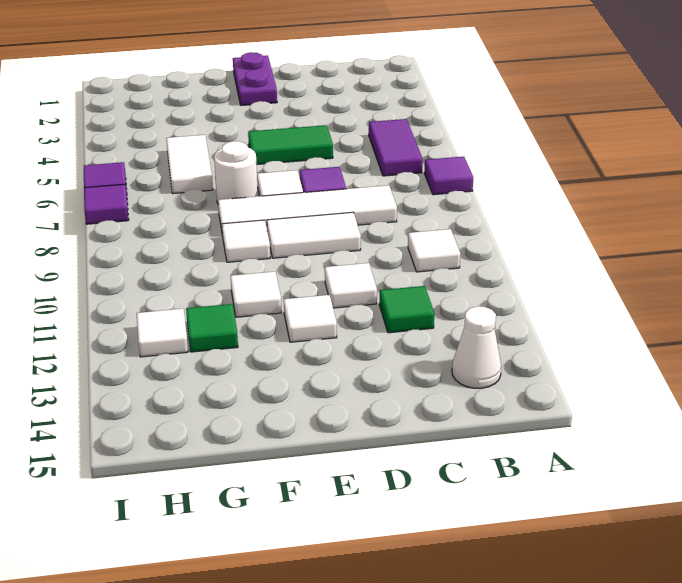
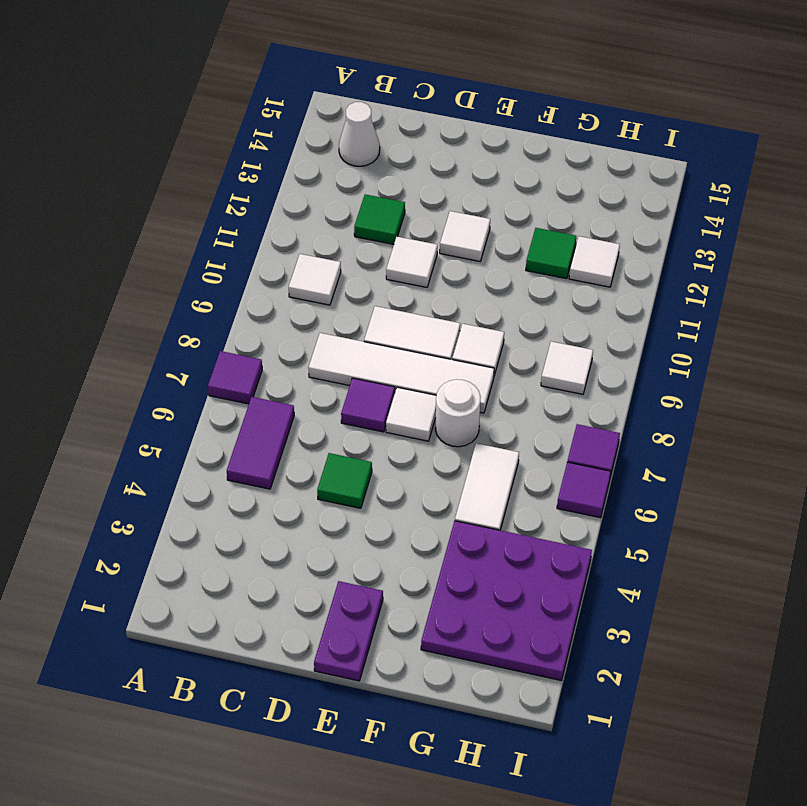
green tile D5:E5 level 1 -> green tile D5 level 1
white tile F11 level 1 -> white tile H9 level 1
none -> purple plate G2:I4 level 1

